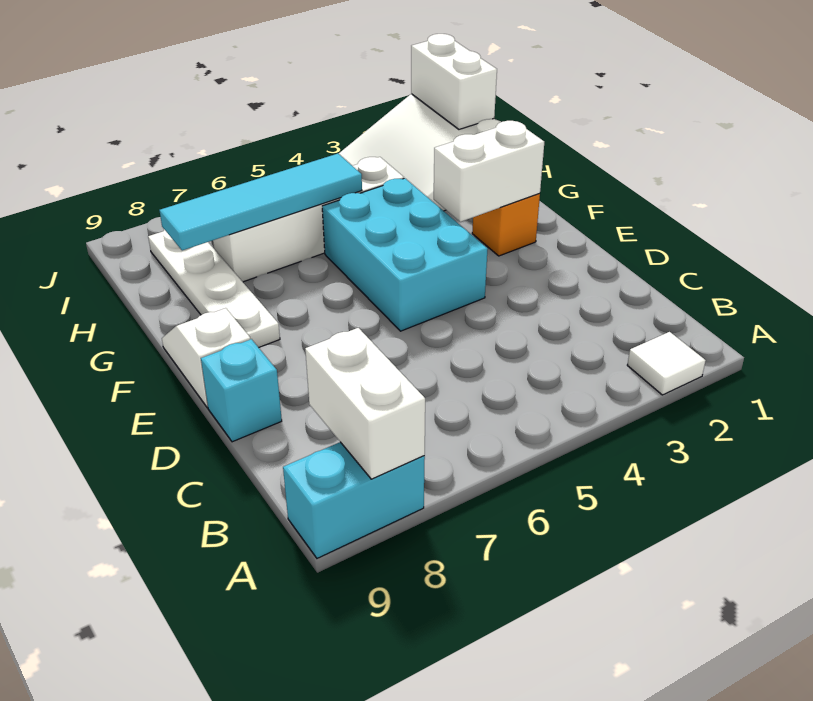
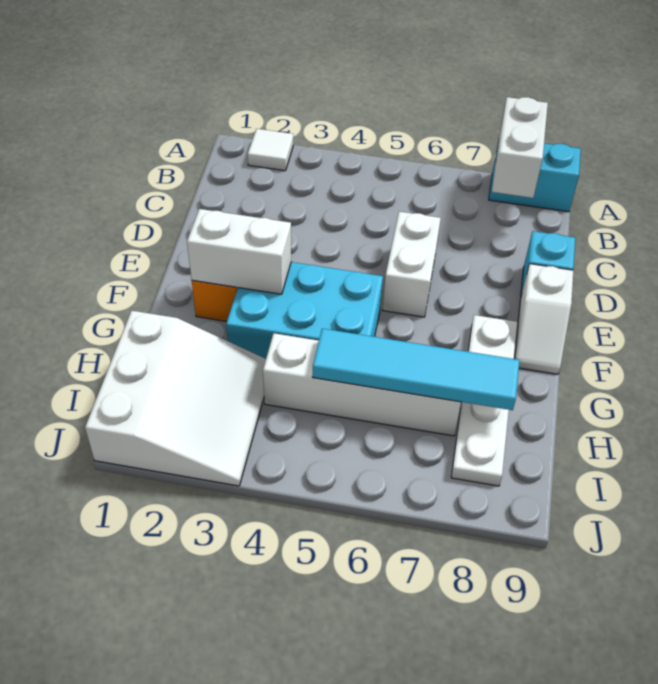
cyan brick E4:G5 level 1 -> cyan brick F3:G5 level 1
white brick I1:J1 level 2 -> white brick D6:E6 level 1

